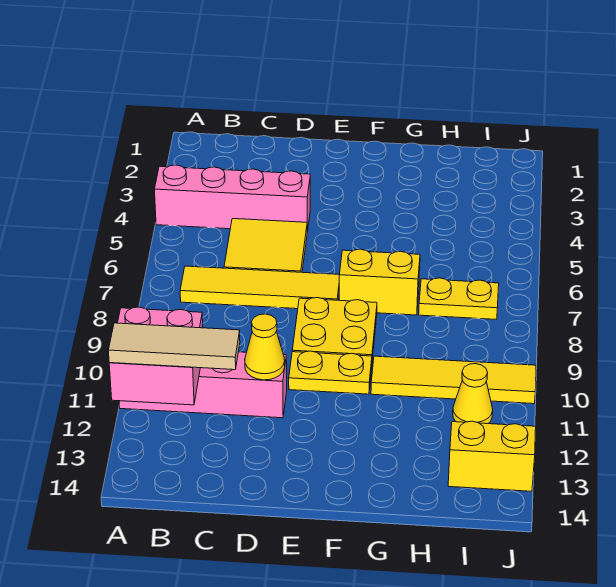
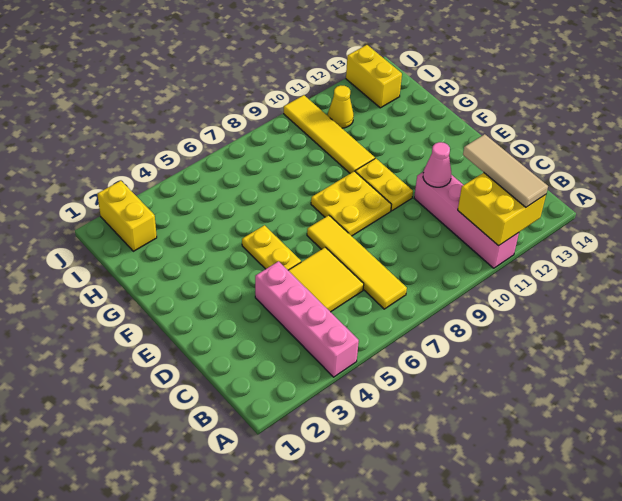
pink brick A11:B12 level 2 -> yellow brick A11:B12 level 2
yellow cone D11 level 2 -> pink cone D11 level 2
yellow brick F7:G7 level 1 -> yellow brick I2:J2 level 1
yellow plate H7:I7 level 1 -> yellow plate E5:F5 level 1

